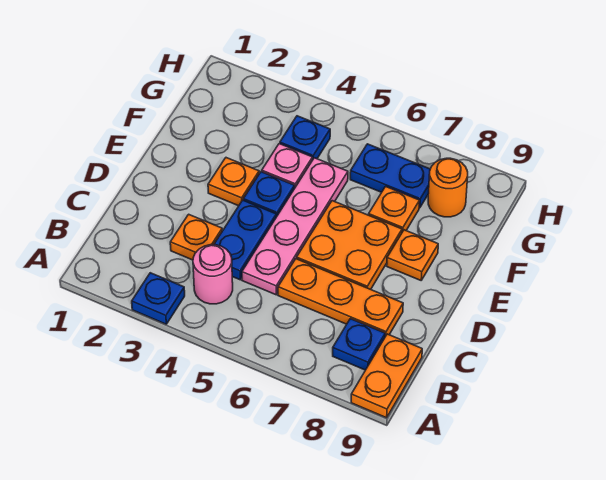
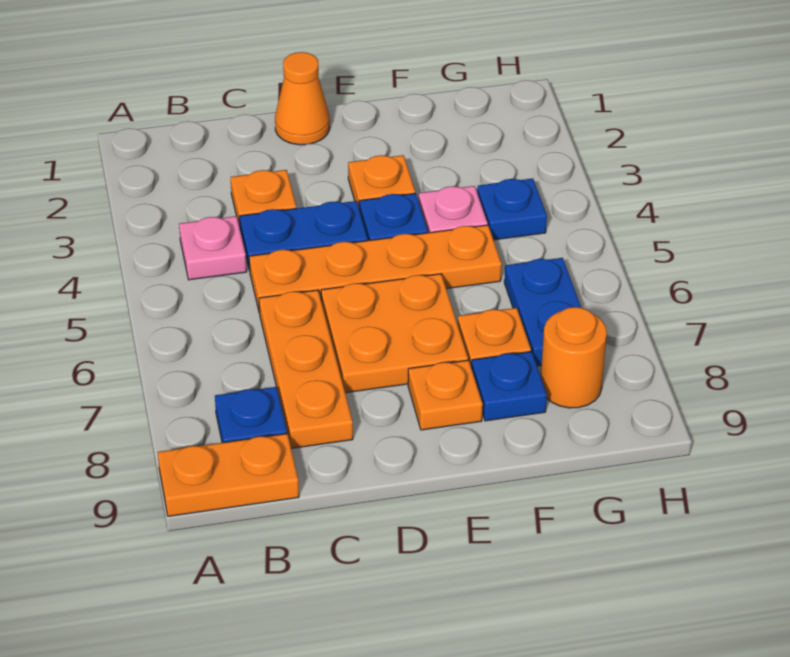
blue plate A3 level 1 -> blue plate F8 level 1
pink round brick B4 level 1 -> pink plate B4 level 1
pink plate C5:F5 level 1 -> orange plate C5:F5 level 1
none -> orange cone D1 level 1

